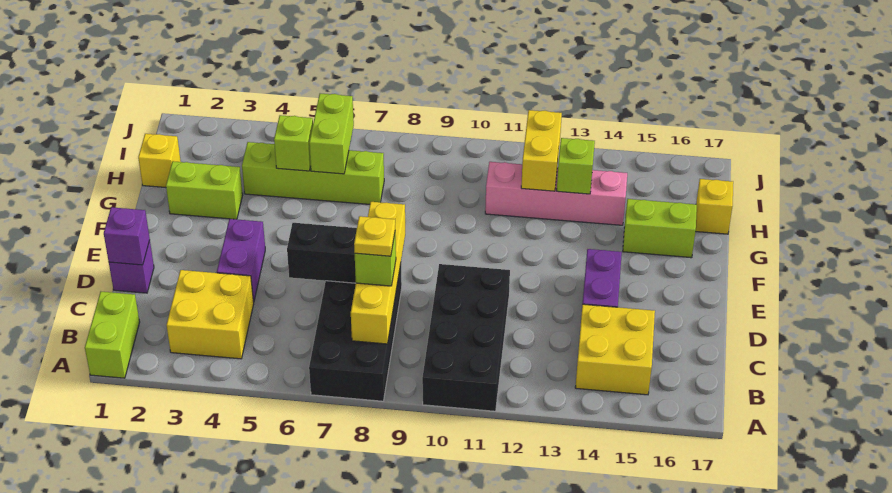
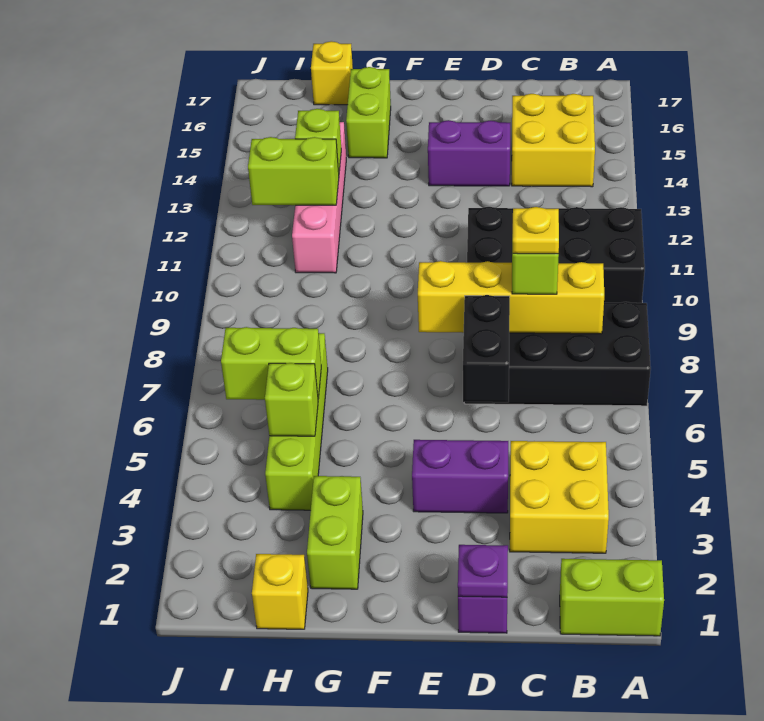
purple brick D1 level 2 -> purple plate D1 level 2
yellow brick H12:I12 level 2 -> lime brick H12:I12 level 2

